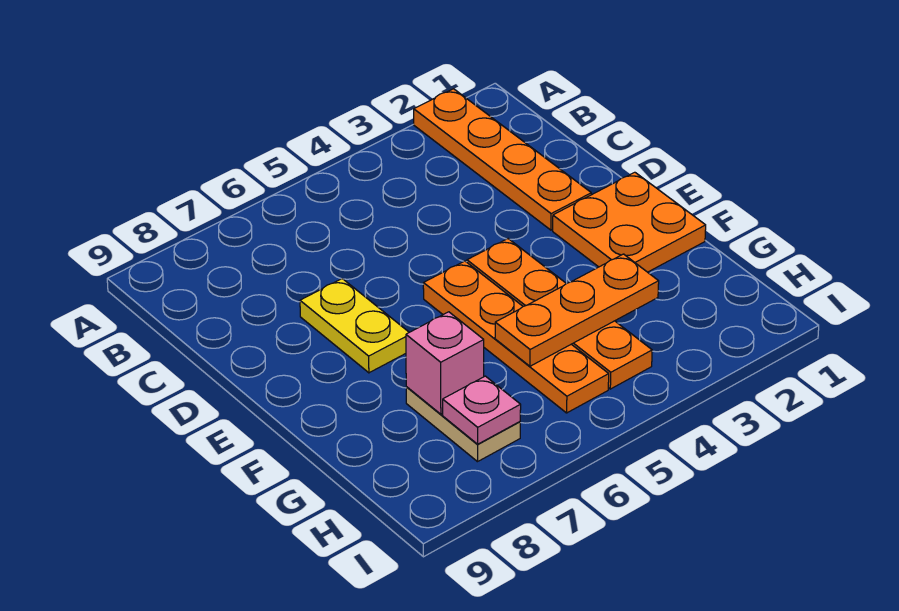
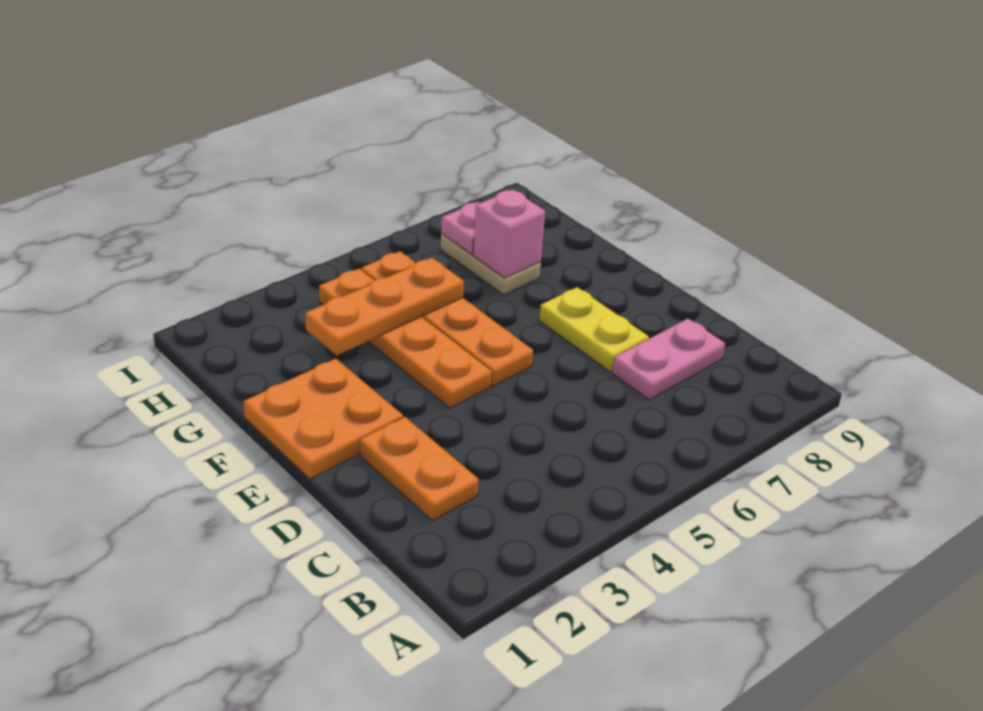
orange plate A2:D2 level 1 -> orange plate C2:D2 level 1
none -> pink plate C7:C8 level 1

